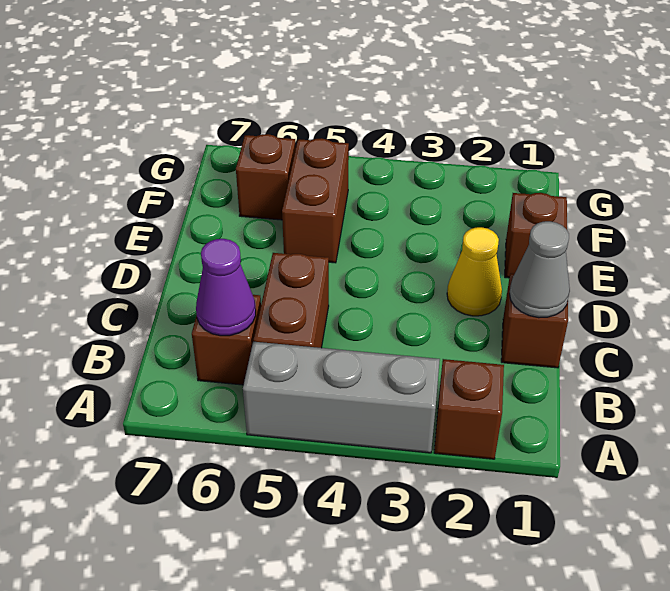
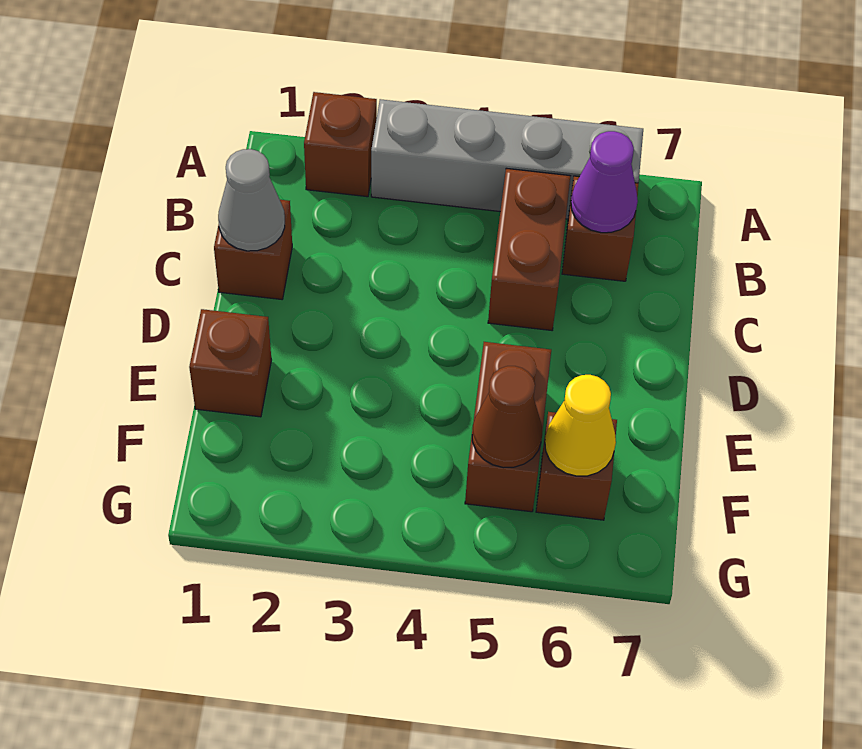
grey brick A3:A5 level 1 -> grey brick A3:A6 level 1
yellow cone D2 level 1 -> yellow cone F6 level 2
none -> brown cone F5 level 2

